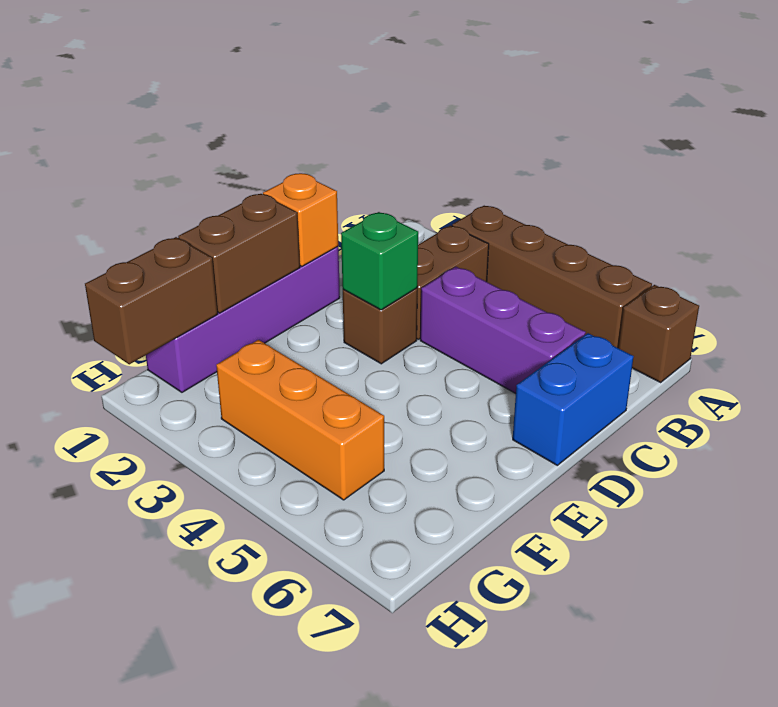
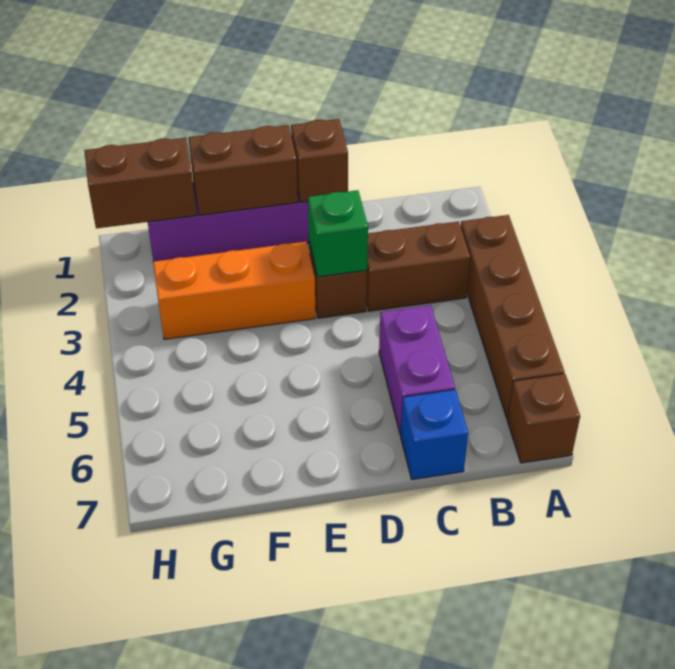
purple brick C4:C6 level 1 -> purple brick C5:C6 level 1
blue brick C7:D7 level 1 -> blue brick C7 level 1
orange brick D1 level 2 -> brown brick D1 level 2
orange brick G3:G5 level 1 -> orange brick E3:G3 level 1

